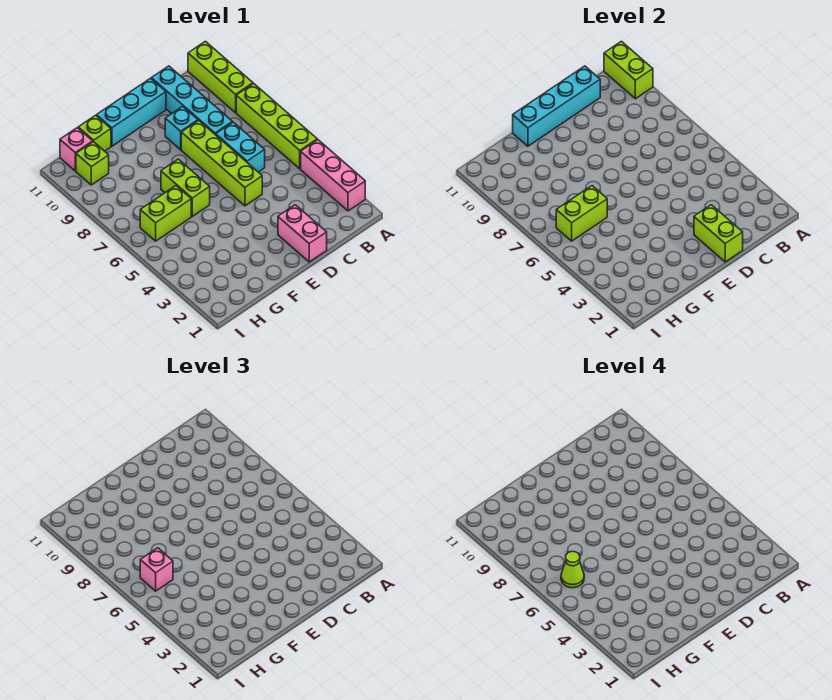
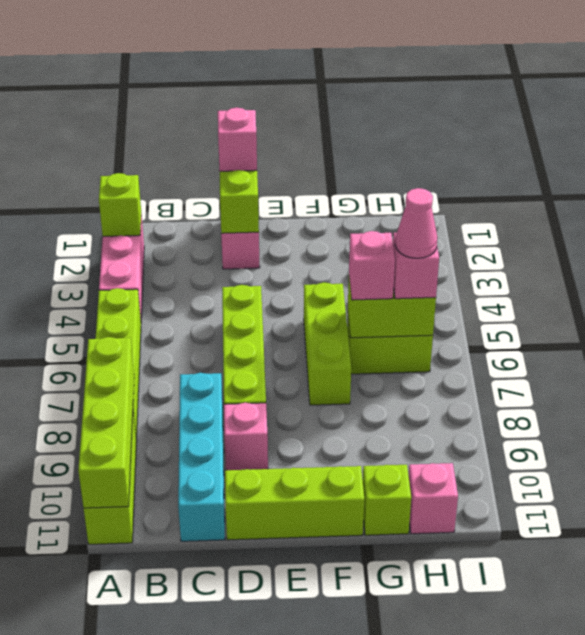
lime brick A10:A11 level 2 -> lime brick A8:A11 level 2
cyan brick C6:C7 level 1 -> none
cyan brick C11:F11 level 2 -> none
none -> pink brick D1 level 3
cyan brick D9 level 1 -> pink brick D9 level 1
cyan brick D11:F11 level 1 -> lime brick D11:F11 level 1
lime brick F6:F7 level 1 -> lime brick F5:F7 level 1
none -> pink brick G6 level 3
lime cone H6 level 4 -> pink cone H6 level 4
lime brick H10 level 1 -> lime brick A2 level 2

